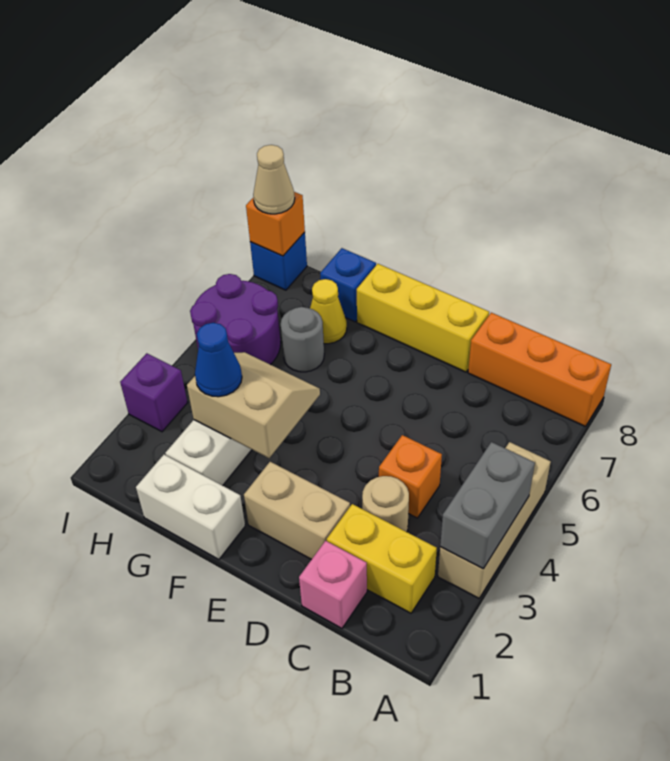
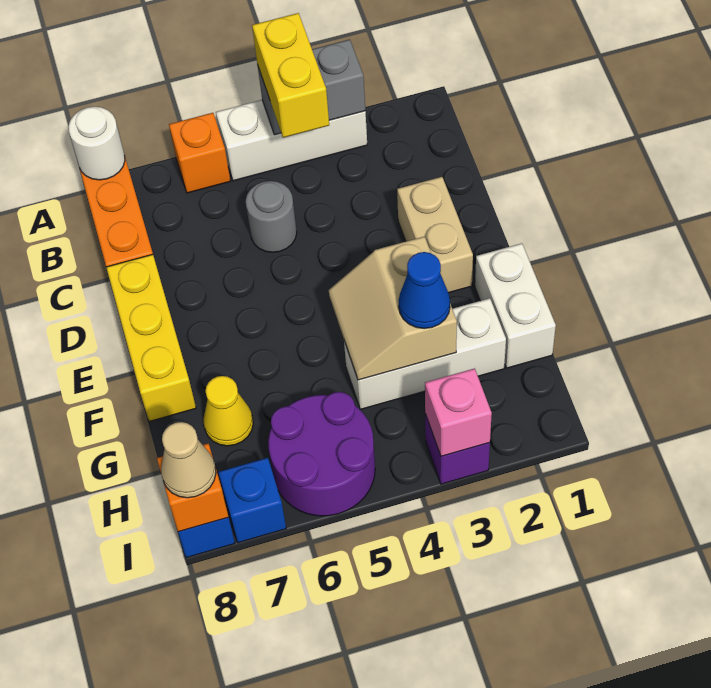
tan brick A3:A5 level 1 -> white brick A3:A5 level 1
none -> white round brick A8 level 2
yellow brick B2:C2 level 1 -> yellow brick A4:B4 level 3
pink brick C1 level 1 -> pink brick I3 level 2
tan round brick C3 level 1 -> none
orange brick C4 level 1 -> orange brick A6 level 1
grey round brick G6 level 1 -> grey round brick C5 level 1
blue brick G8 level 1 -> blue brick I7 level 1

